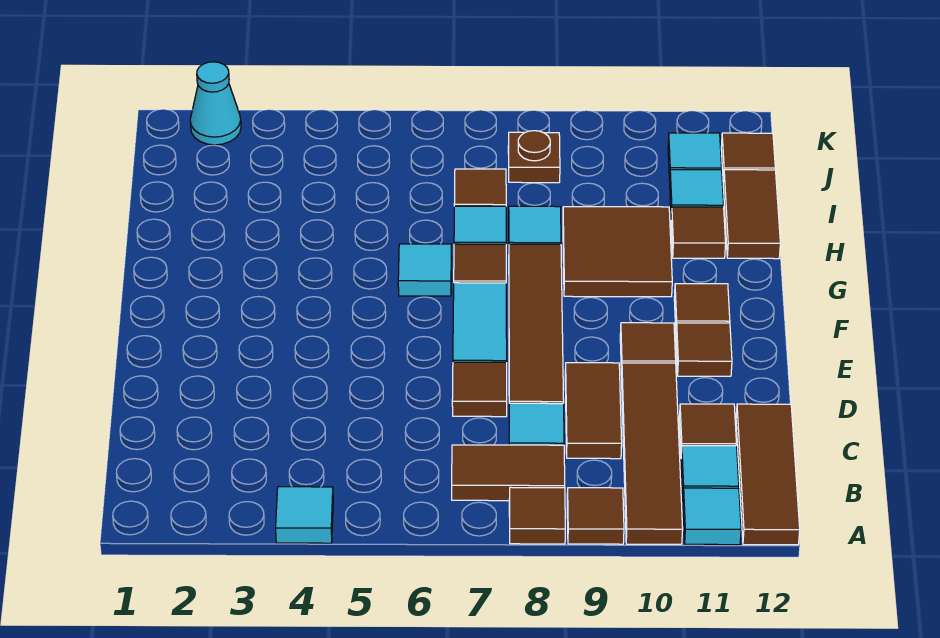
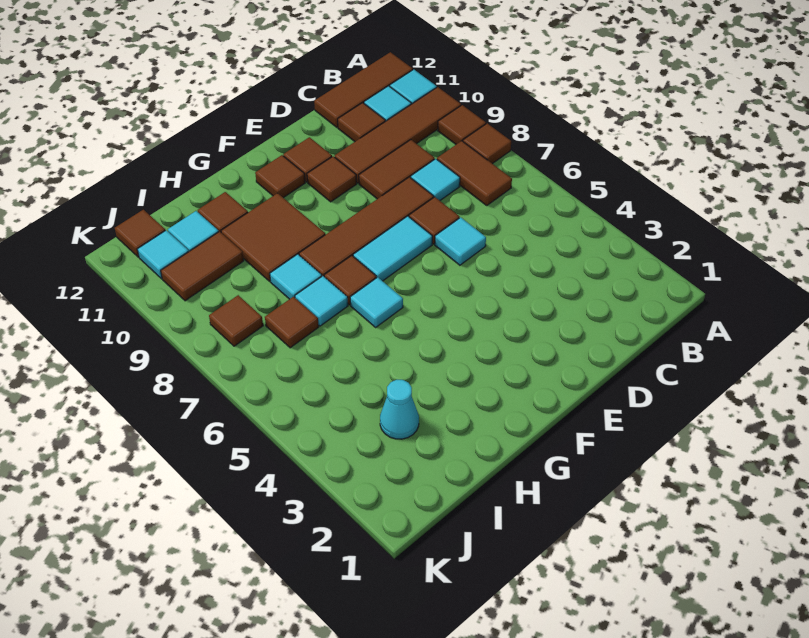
cyan tile A4 level 1 -> cyan tile D6 level 1
brown tile H12:I12 level 1 -> brown tile I10:J10 level 1
brown plate J8 level 1 -> brown tile J8 level 1
cyan cone K2 level 1 -> cyan cone I3 level 1

